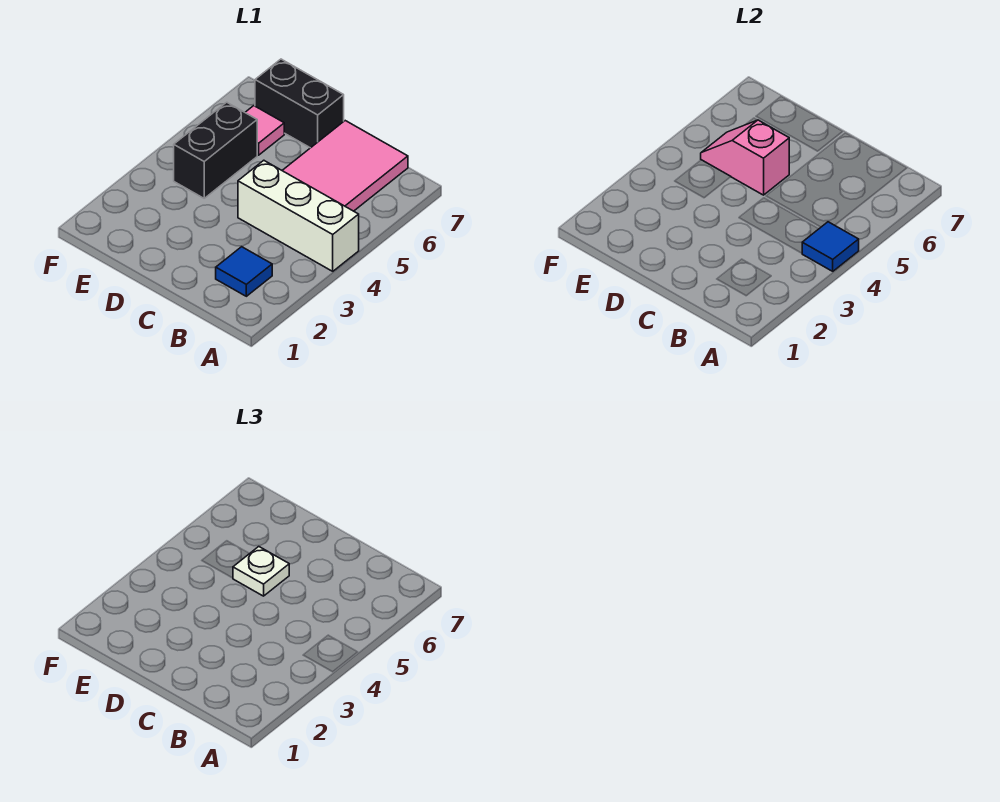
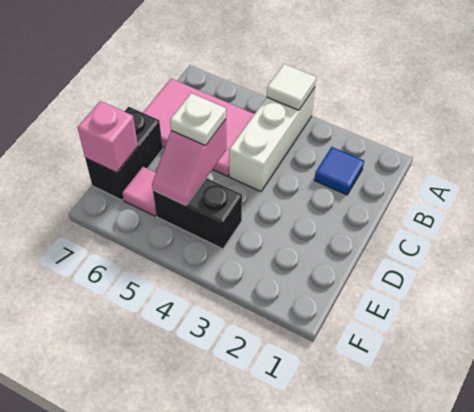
blue tile A4 level 2 -> white tile A4 level 2
none -> pink brick E7 level 2

